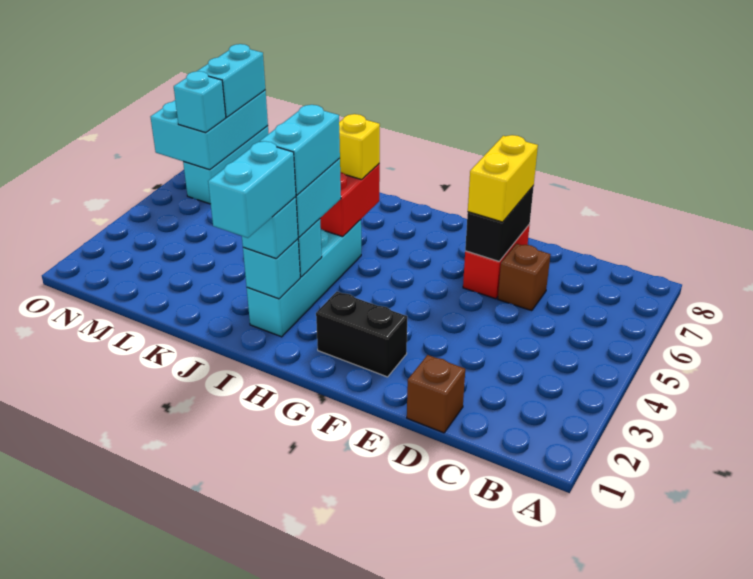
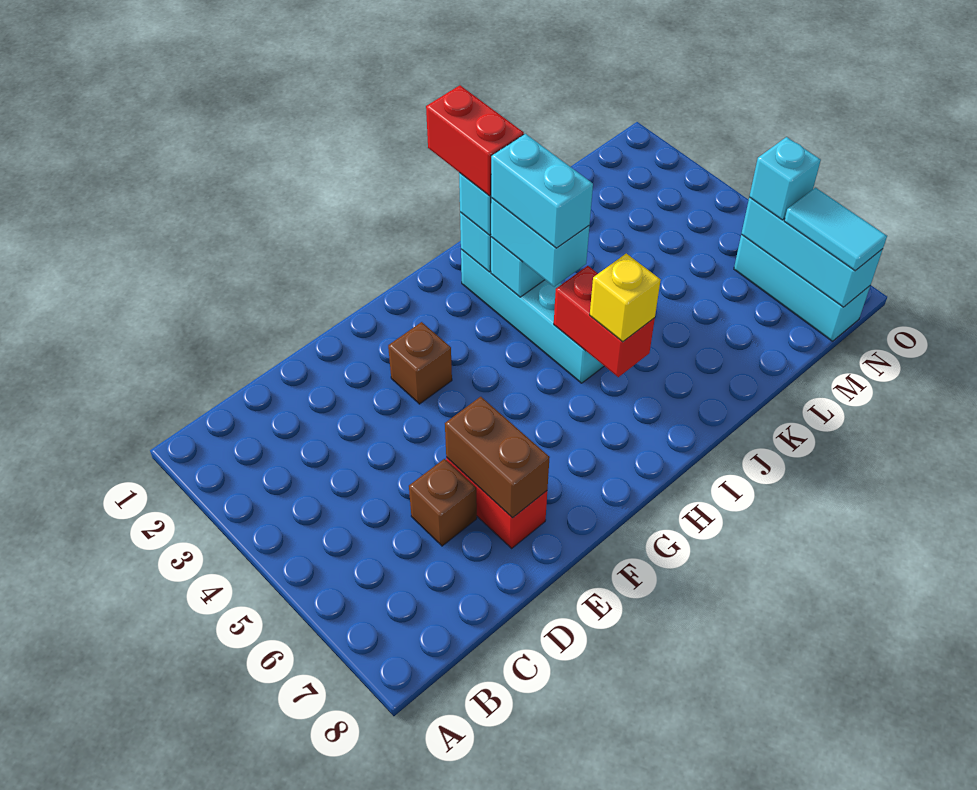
brown brick D1 level 1 -> brown brick F3 level 1
black brick E6:E7 level 2 -> brown brick E6:E7 level 2
yellow brick E6:E7 level 3 -> none
black brick F2:G2 level 1 -> none
cyan brick I1:I2 level 4 -> red brick I1:I2 level 4
cyan brick N6:O8 level 2 -> cyan brick N6:N8 level 2
cyan brick N7:N8 level 3 -> cyan tile N7:N8 level 3

